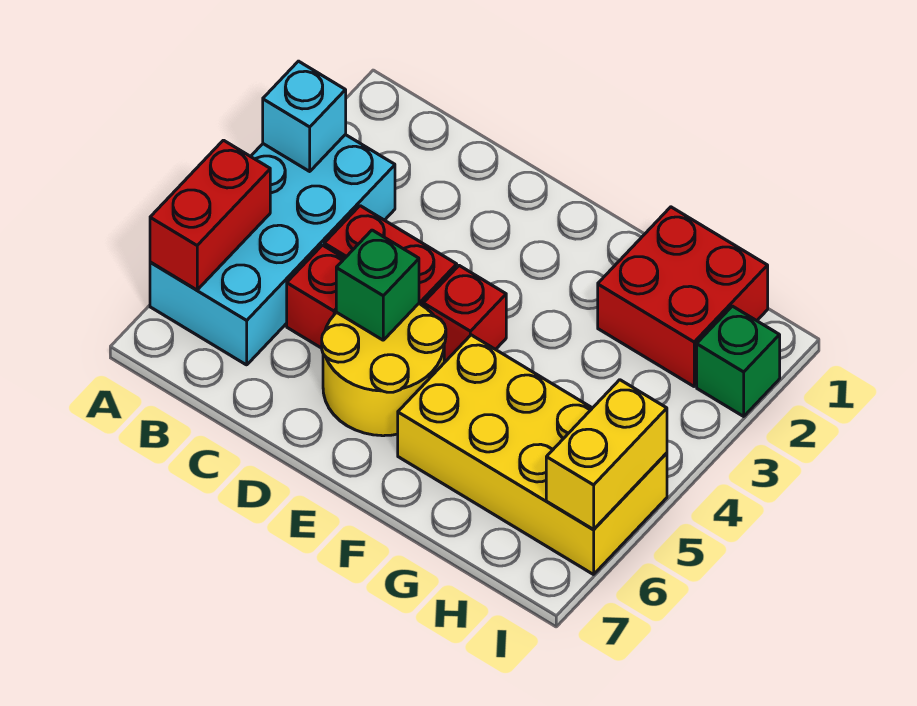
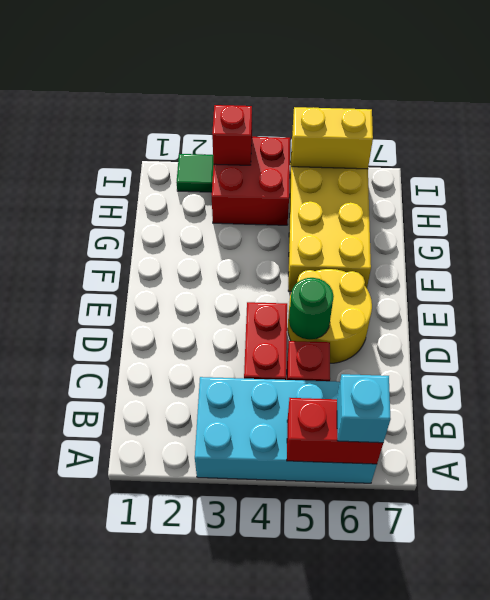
cyan brick A3 level 2 -> cyan brick A6 level 3
green brick D5 level 2 -> green round brick D5 level 2
red brick E4 level 1 -> red brick I3 level 2
red brick G1:H2 level 1 -> red brick H3:I4 level 1
green brick I2 level 1 -> green tile I2 level 1

